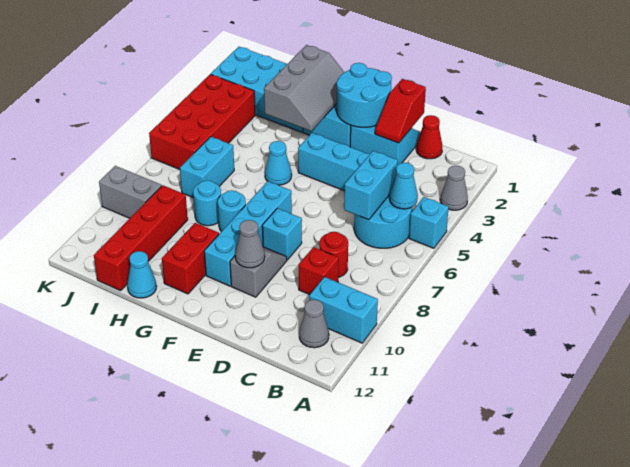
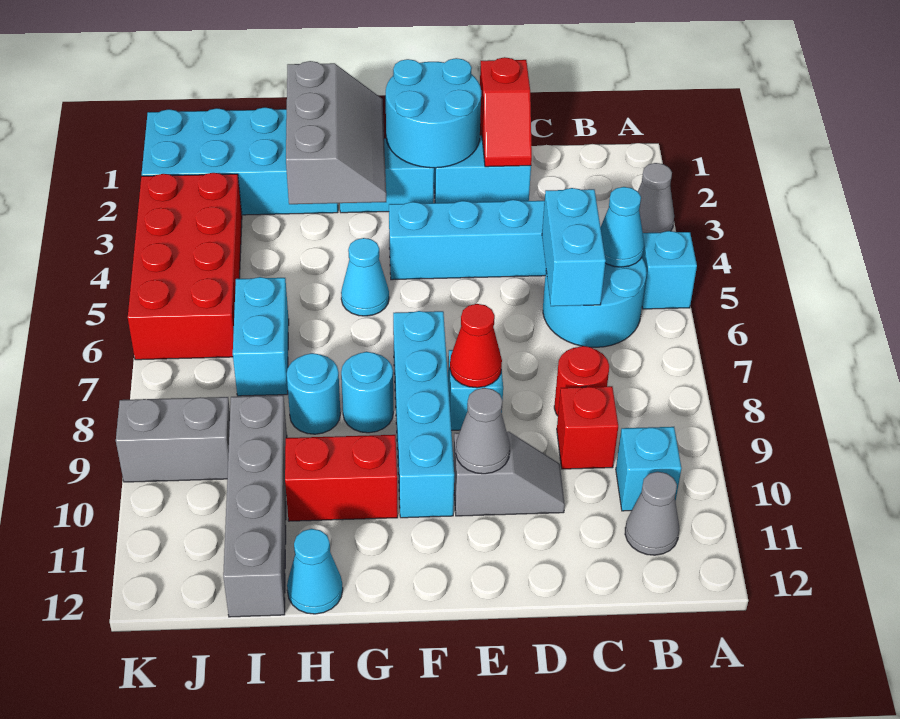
cyan brick A10:B10 level 1 -> cyan brick B10 level 1
red cone C1 level 1 -> red cone E8 level 2
grey slope E9:E10 level 1 top 10 -> grey slope D10:E10 level 1 top E
red brick G10:G11 level 1 -> red brick G10:H10 level 1
red brick I9:I12 level 1 -> grey brick I9:I12 level 1

